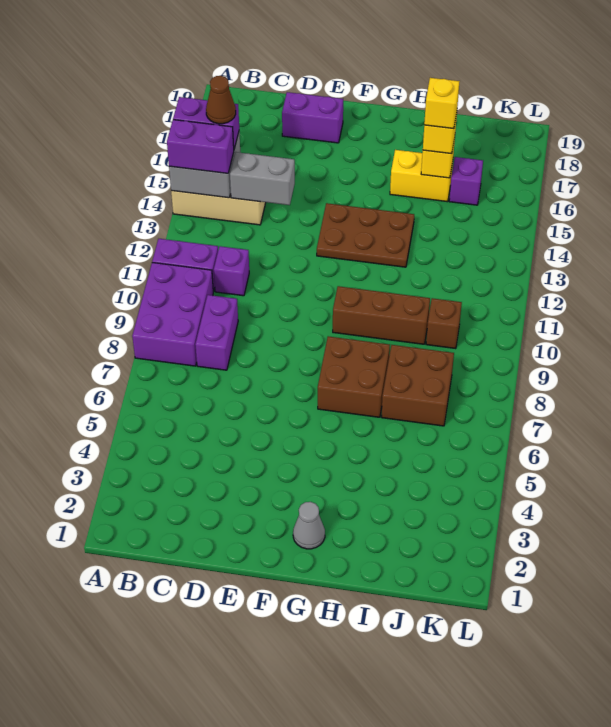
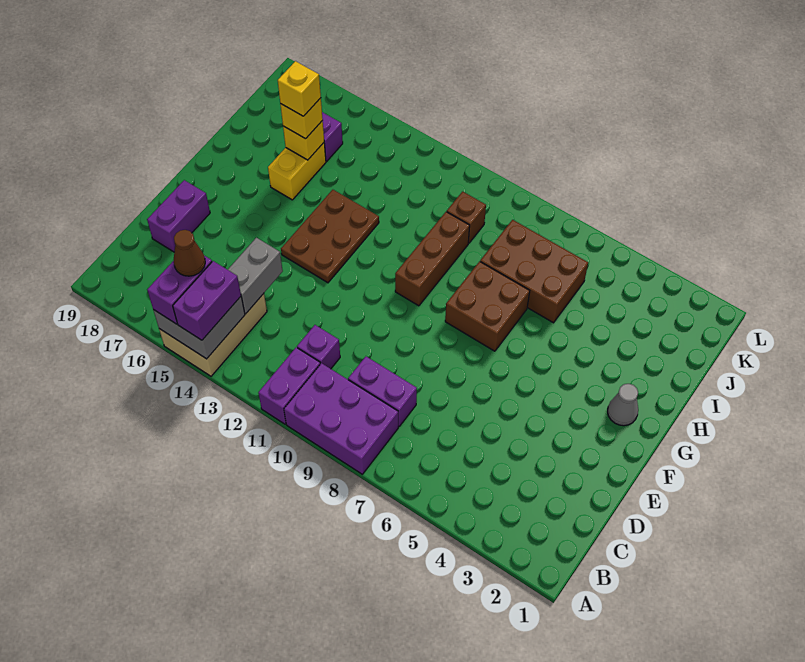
brown brick I7:J8 level 1 -> brown brick I6:J8 level 1

